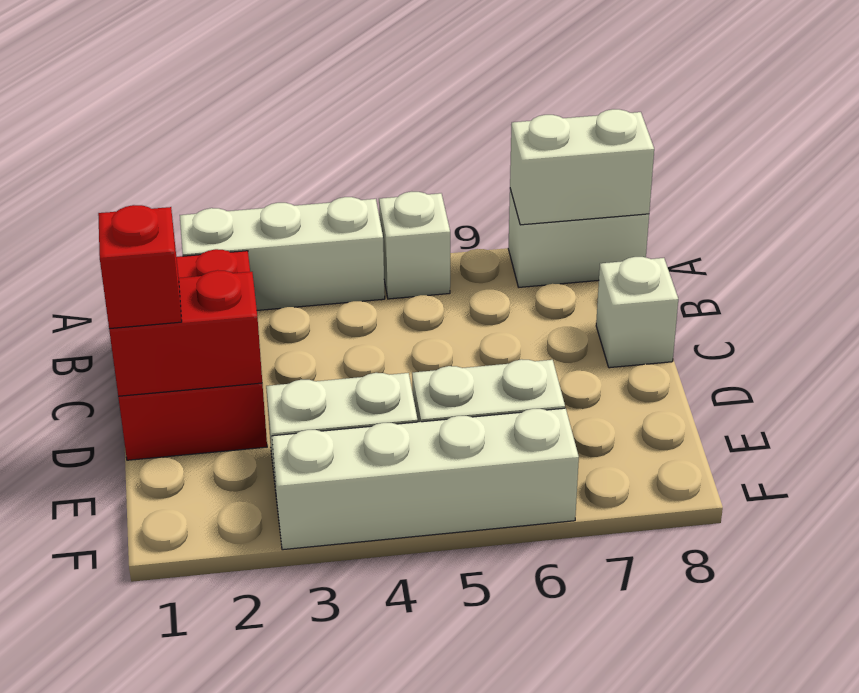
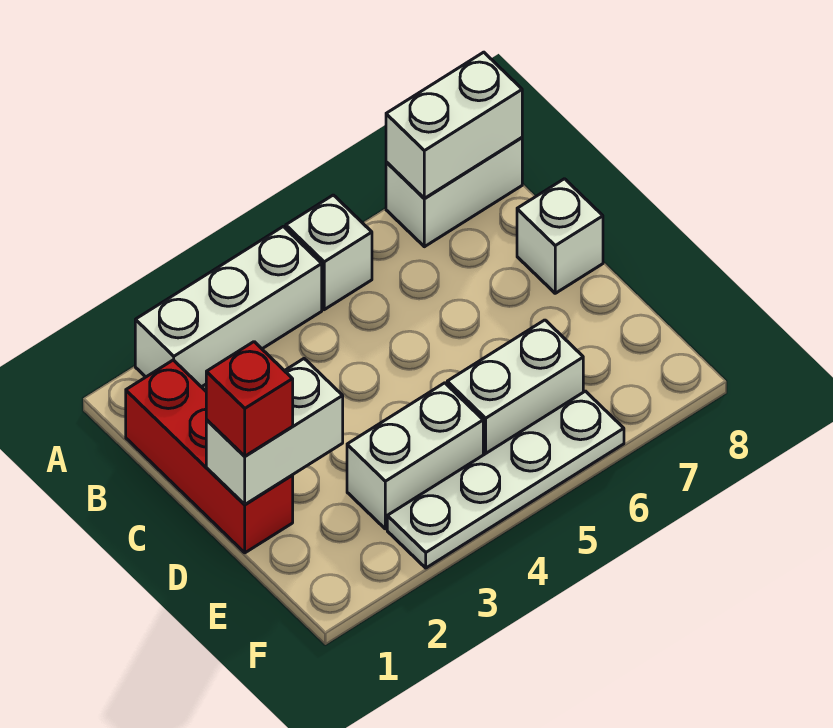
red brick B1:D2 level 1 -> red brick B1:D1 level 1
red brick D1:D2 level 2 -> white brick D1:D2 level 2
white brick F3:F6 level 1 -> white plate F3:F6 level 1

